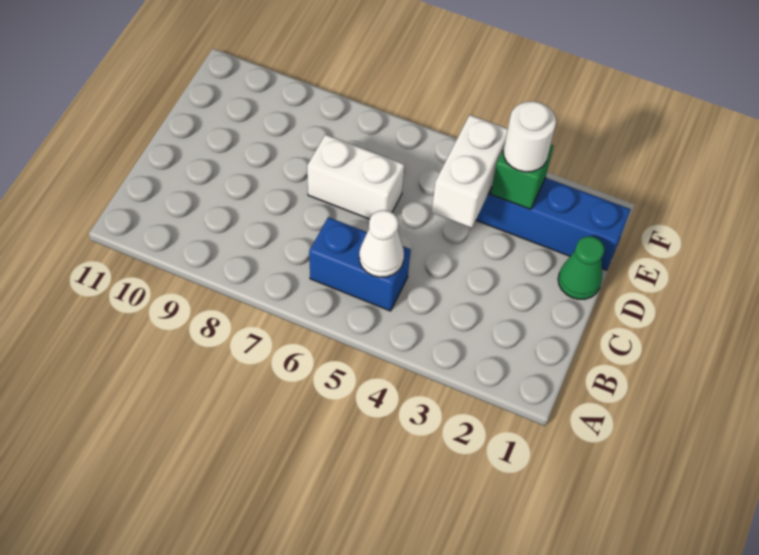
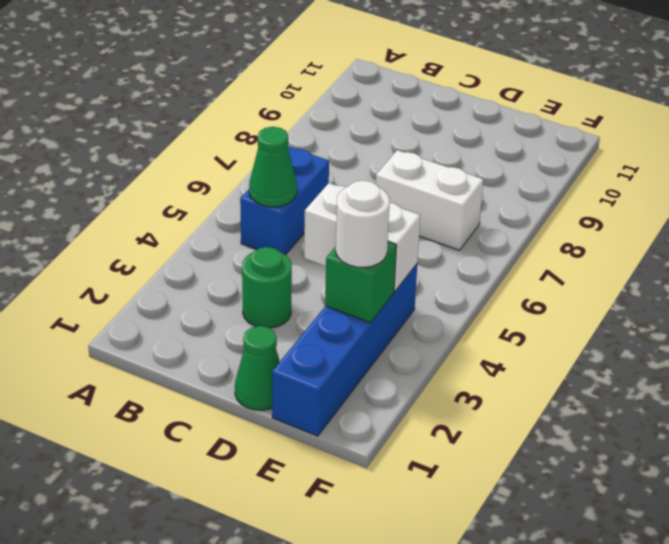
white cone B5 level 2 -> green cone B5 level 2
none -> green round brick C3 level 1
white brick D6:D7 level 1 -> white brick D7:E7 level 1

